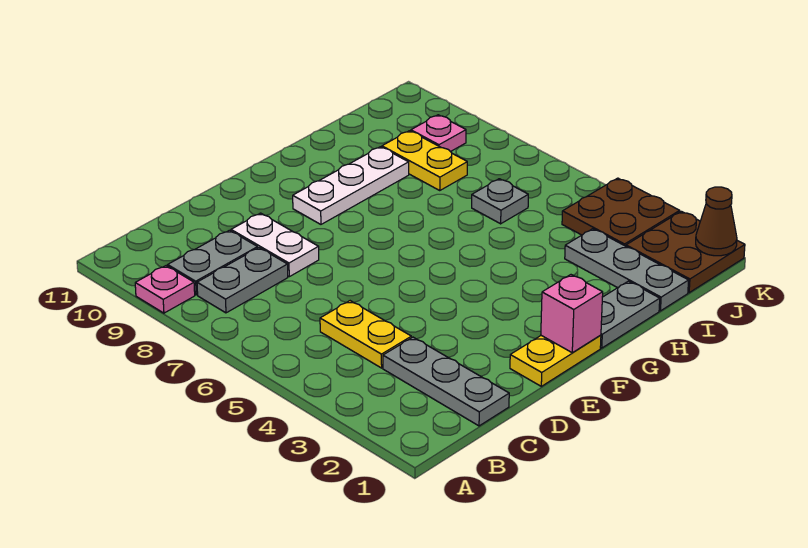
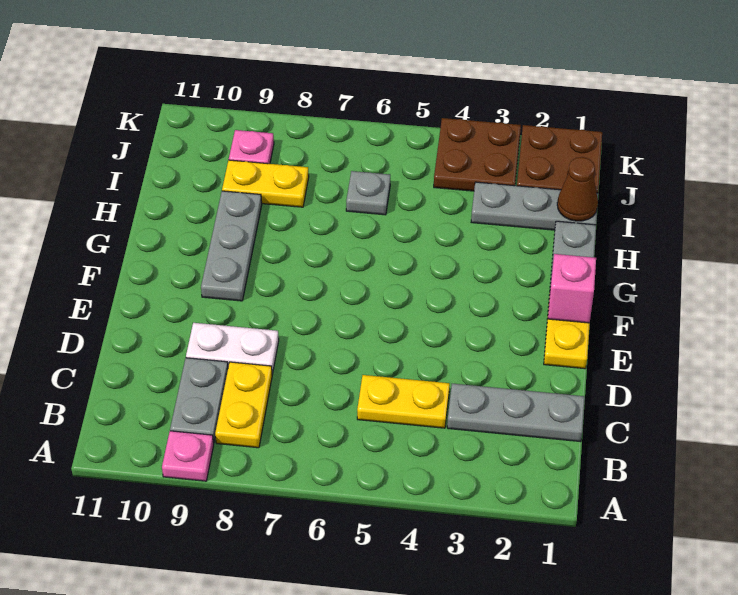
grey plate B8:C8 level 1 -> yellow plate B8:C8 level 1
white plate F9:H9 level 1 -> grey plate F9:H9 level 1
brown cone K1 level 2 -> brown cone I1 level 2

